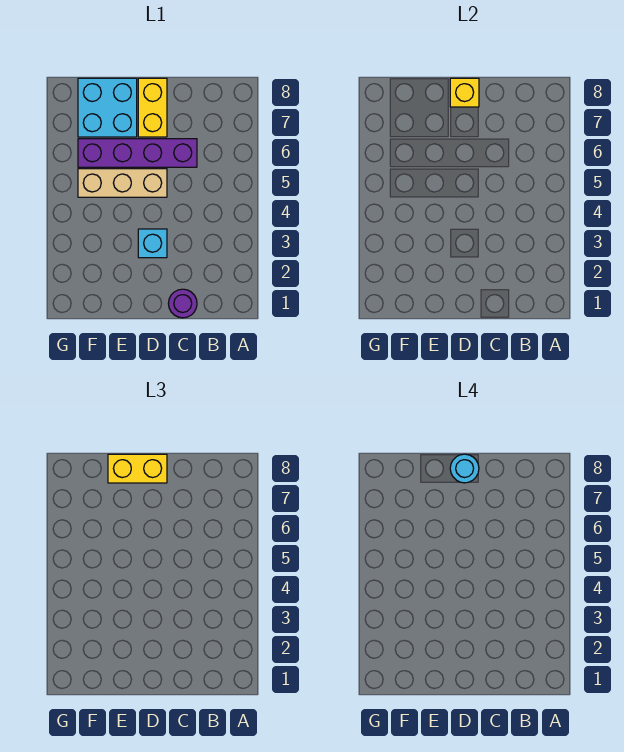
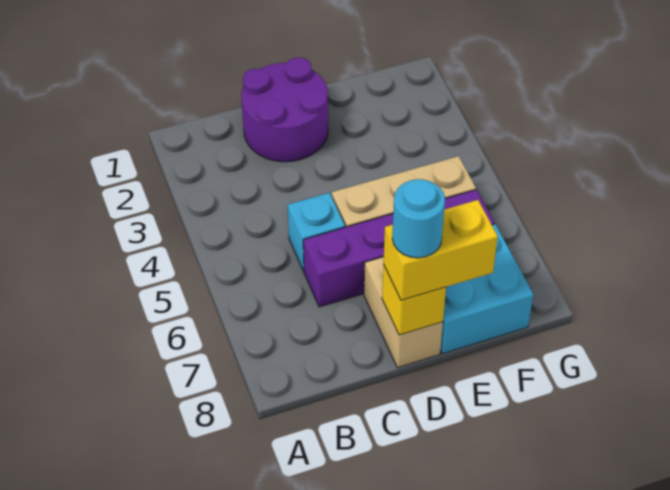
purple round brick C1 level 1 -> purple round brick C1:D2 level 1
cyan brick D3 level 1 -> cyan brick C5 level 1
yellow brick D7:D8 level 1 -> tan brick D7:D8 level 1

